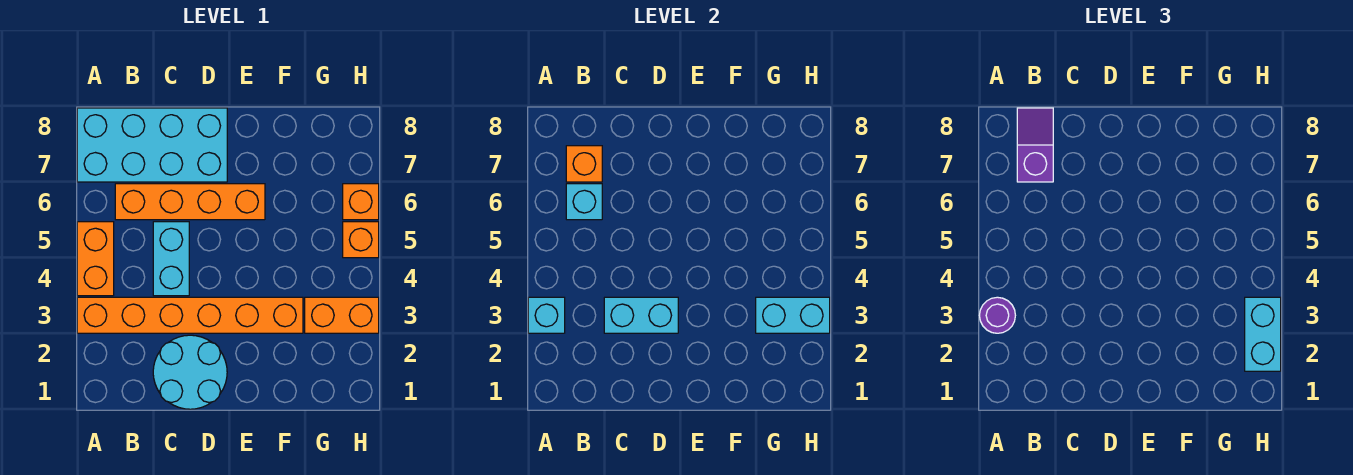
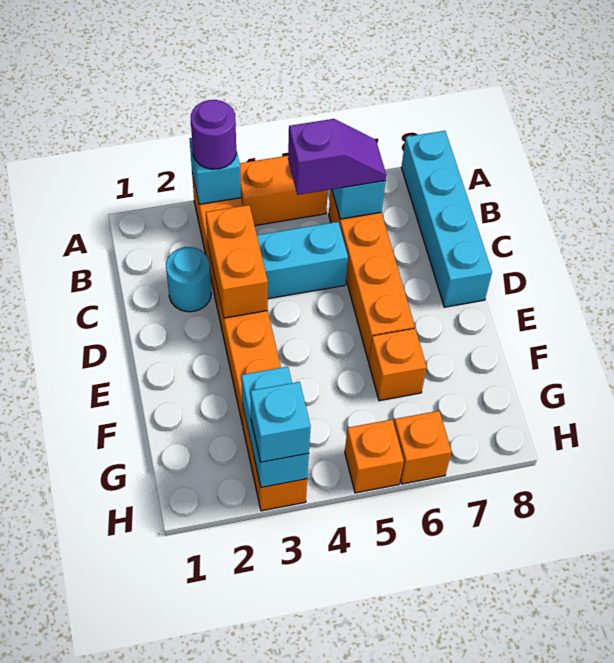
cyan brick A7:D8 level 1 -> cyan brick A8:D8 level 1
orange brick B7 level 2 -> orange brick F6 level 1
purple slope B7:B8 level 3 top 7 -> purple slope B5:B6 level 3 top 5
cyan round brick C1:D2 level 1 -> cyan round brick C2 level 1
cyan brick C3:D3 level 2 -> orange brick C3:D3 level 2
cyan brick H2:H3 level 3 -> cyan brick H3 level 3

